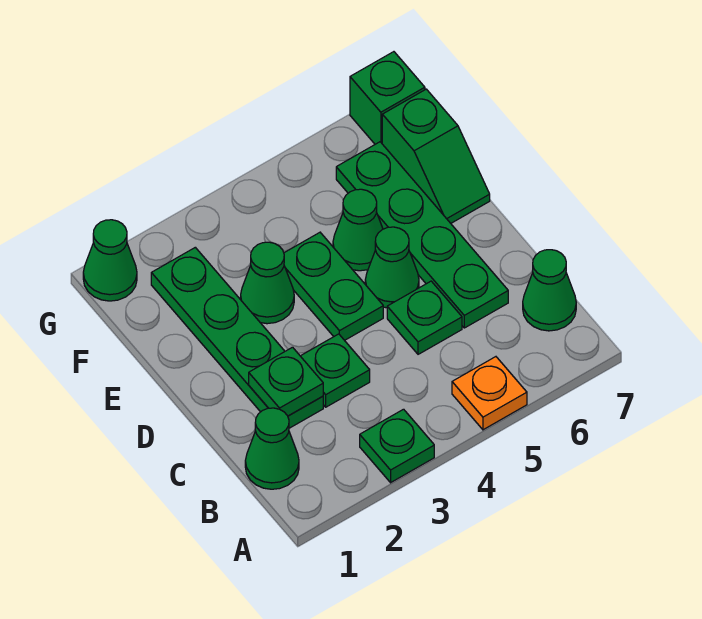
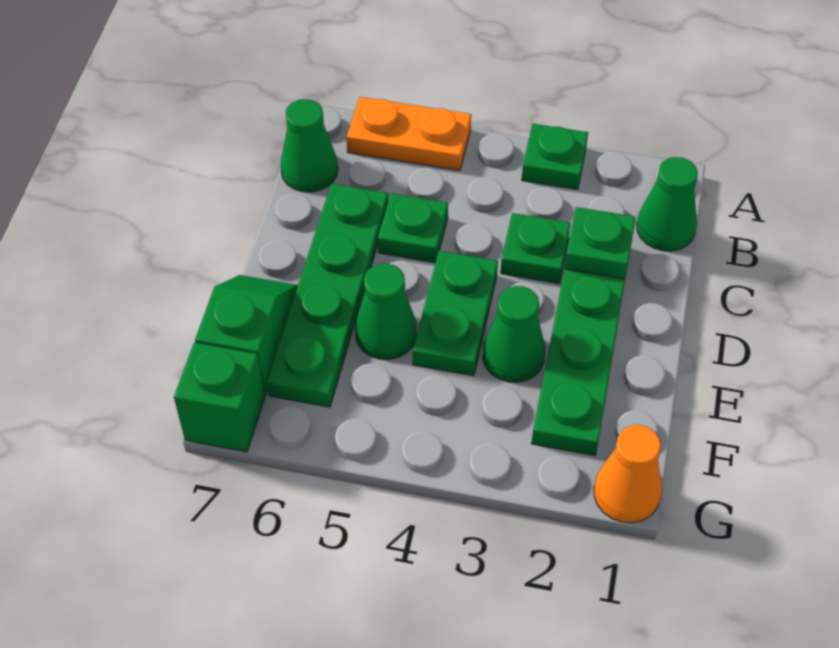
orange plate A5 level 1 -> orange plate A5:A6 level 1
green cone D5 level 1 -> none
green cone G1 level 1 -> orange cone G1 level 1

